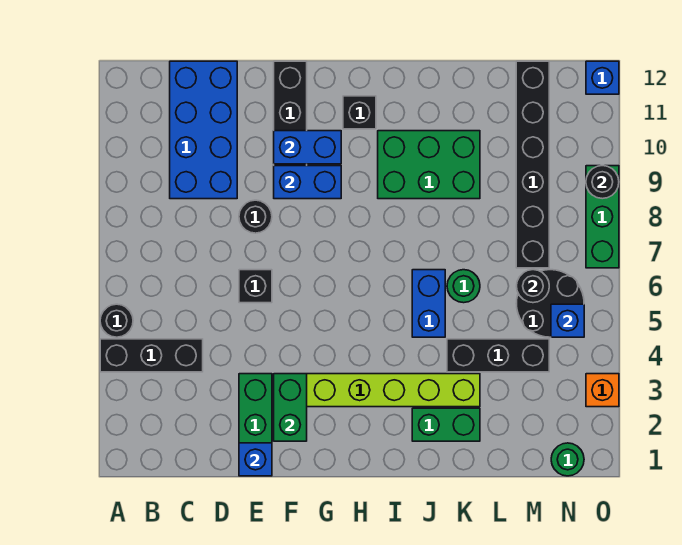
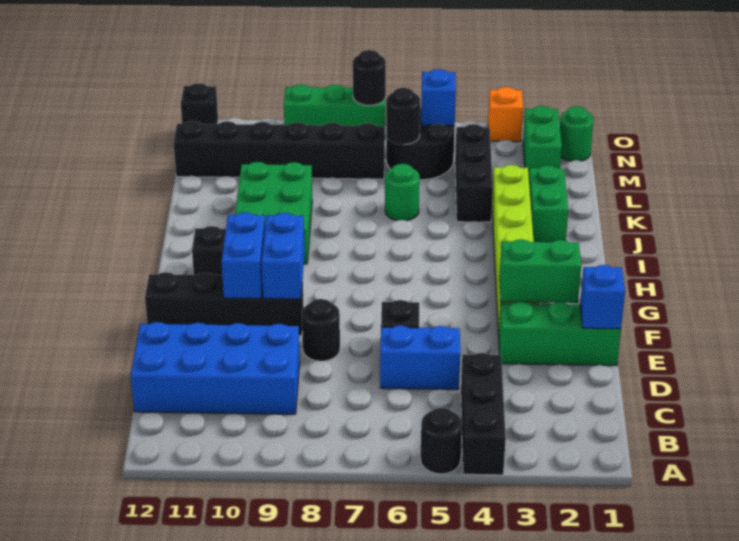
blue brick J5:J6 level 1 -> blue brick D5:D6 level 1
none -> green brick M2:N2 level 1
black round brick O9 level 2 -> black round brick O7 level 2
blue brick O12 level 1 -> black brick O12 level 1

